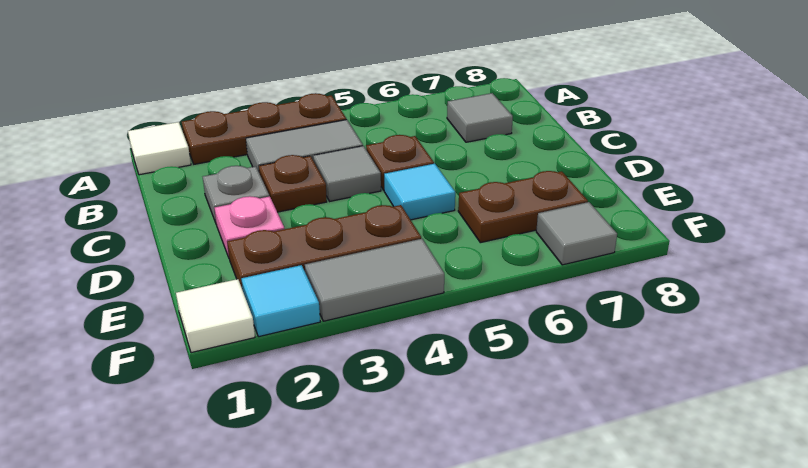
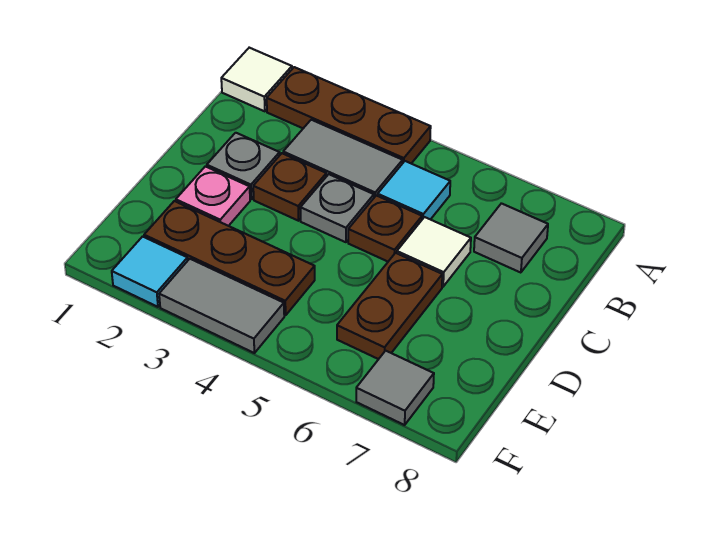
grey tile C4 level 1 -> grey plate C4 level 1
cyan tile D5 level 1 -> cyan tile B5 level 1
brown plate E6:E7 level 1 -> brown plate D6:E6 level 1
white tile F1 level 1 -> white tile C6 level 1

